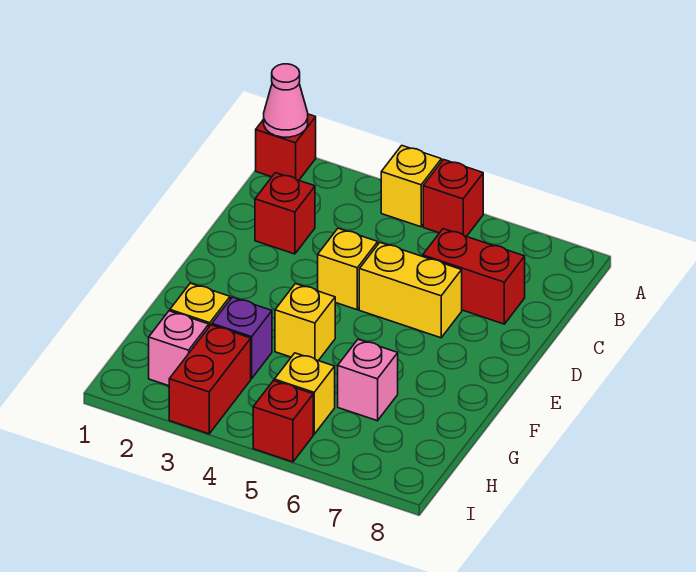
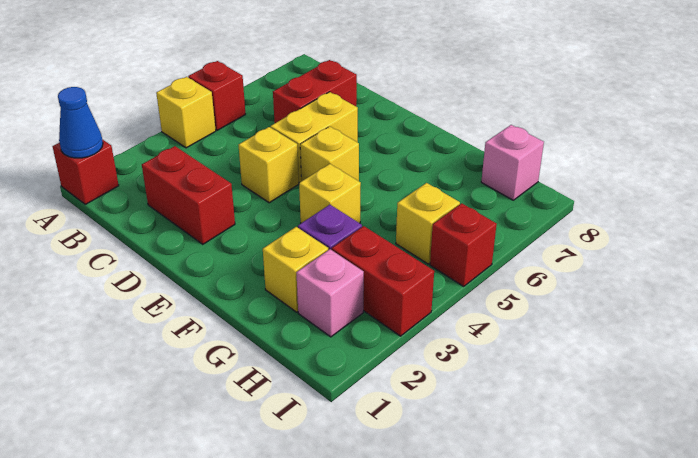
pink cone A1 level 2 -> blue cone A1 level 2
red brick C2 level 1 -> red brick C2:D2 level 1
none -> yellow brick E5 level 1
pink brick G6 level 1 -> pink brick H8 level 1

